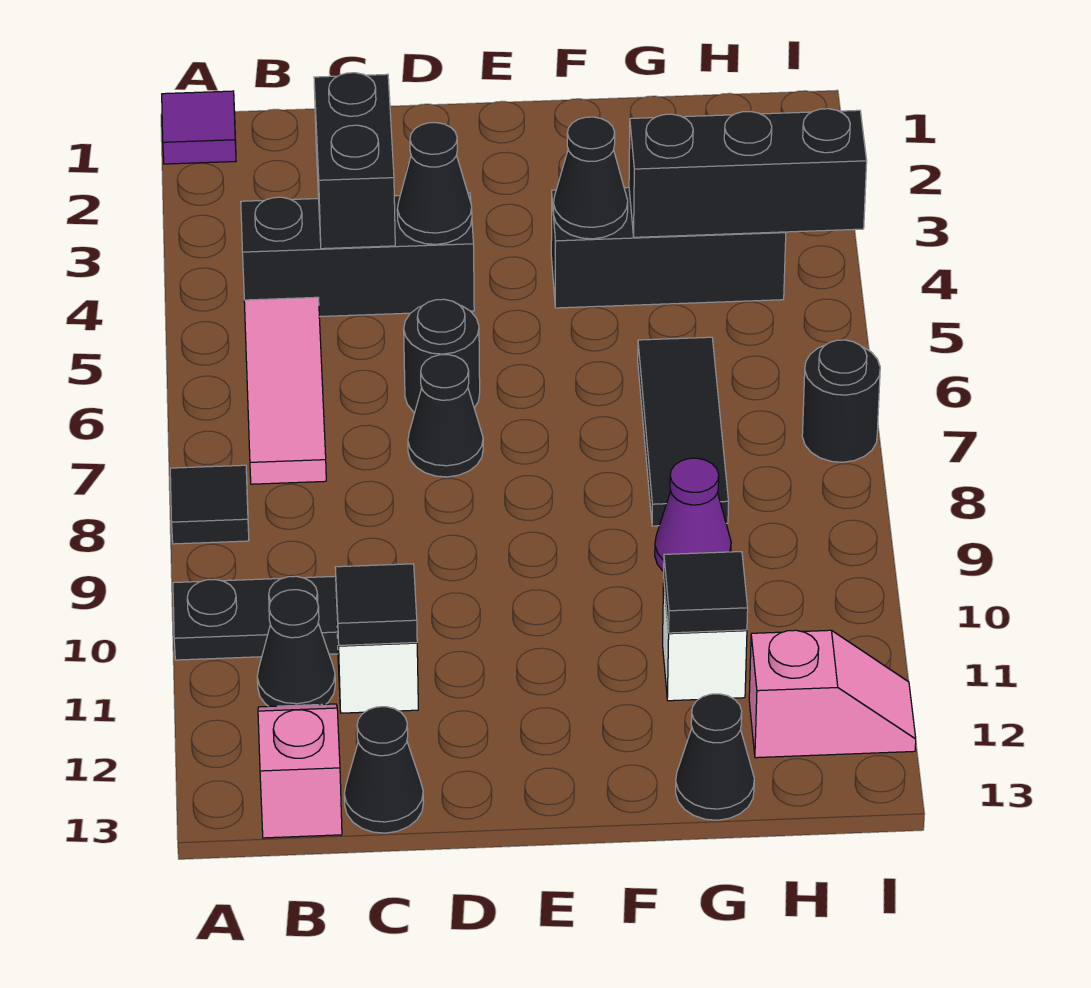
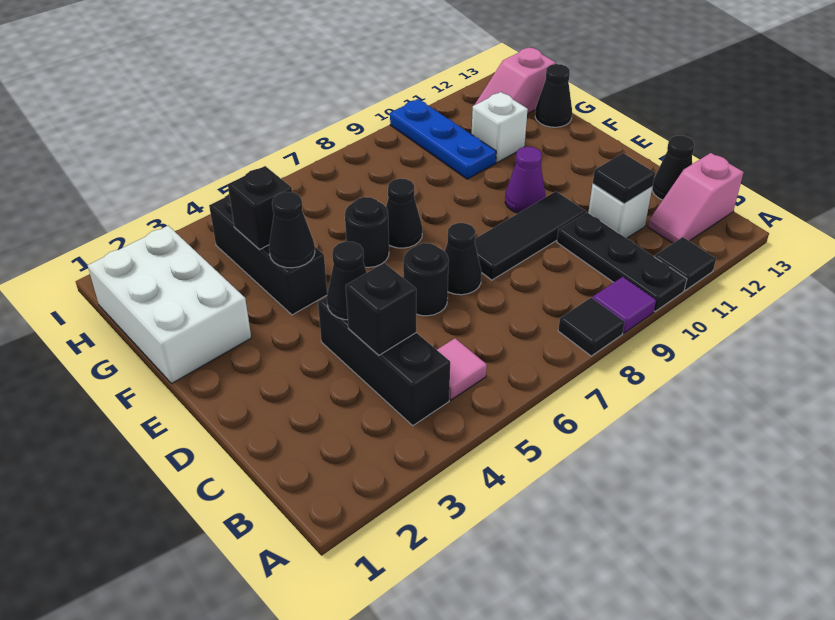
purple tile A1 level 1 -> purple tile A9 level 1
pink tile B5:B7 level 1 -> pink tile B5 level 1
black cone B11 level 1 -> black cone F7 level 1
black brick C3:C4 level 2 -> black brick C4 level 2
none -> white brick F1:H2 level 1
black brick G4:I4 level 2 -> black brick G4 level 2
black tile G6:G8 level 1 -> black tile D8:D10 level 1
purple cone G9 level 1 -> purple cone E10 level 1
none -> blue plate G10:I10 level 1
black tile G11 level 2 -> black tile A11 level 1
pink slope H12:I12 level 1 top H -> pink slope H12:H13 level 1 top 13
black round brick I7 level 1 -> black round brick F6 level 1

